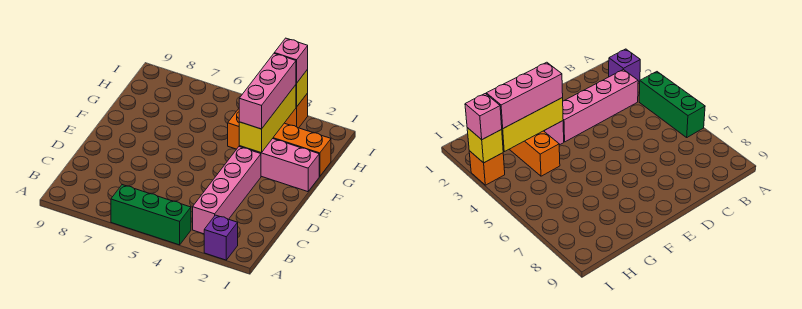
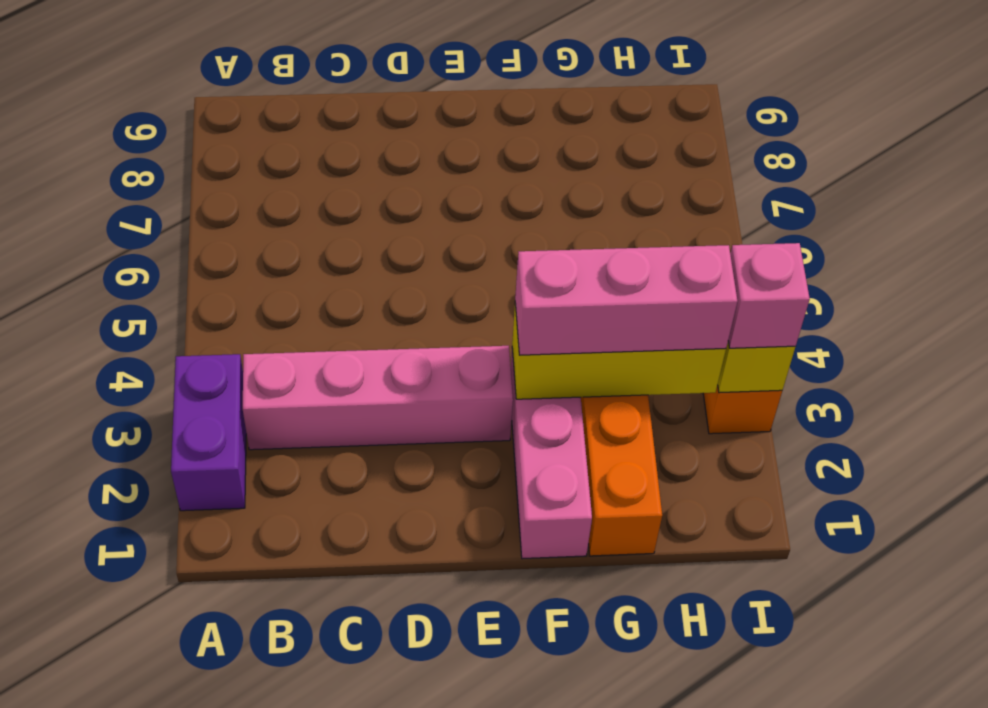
purple brick A2 level 1 -> purple brick A2:A3 level 1
green brick A4:A6 level 1 -> none

